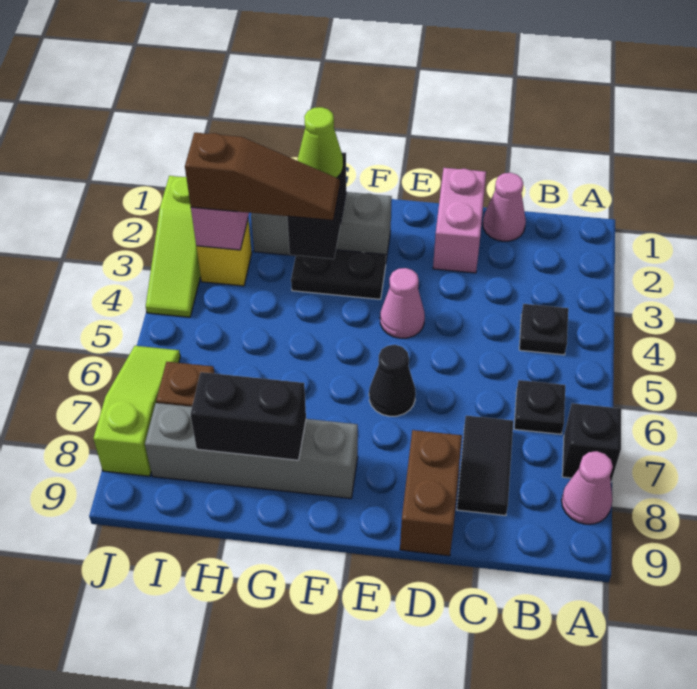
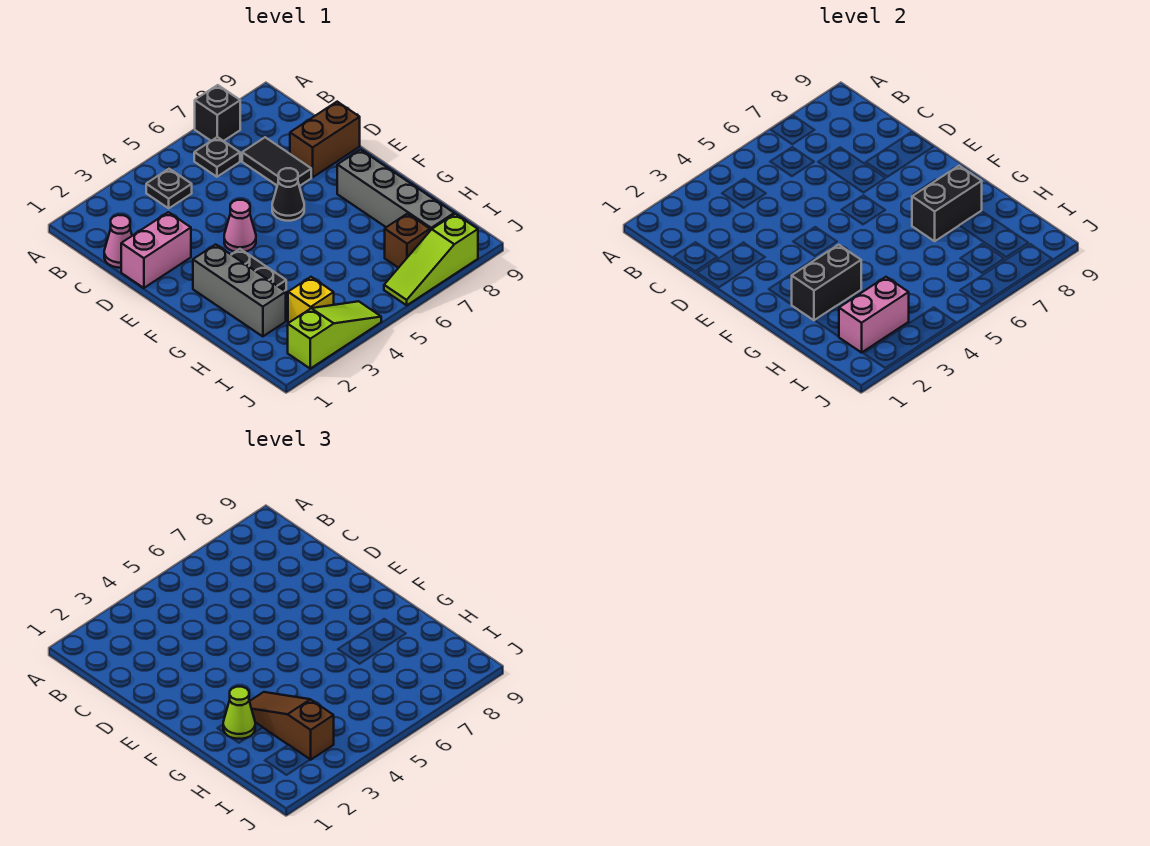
pink cone A8 level 1 -> none
black tile C7:C8 level 1 -> black tile C7:D7 level 1
black brick G8:H8 level 2 -> black brick G7:G8 level 2

